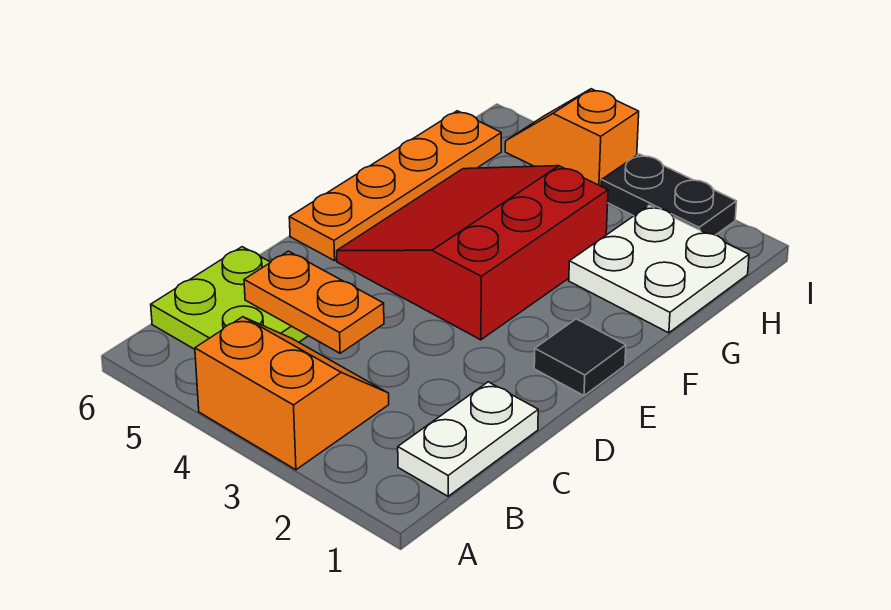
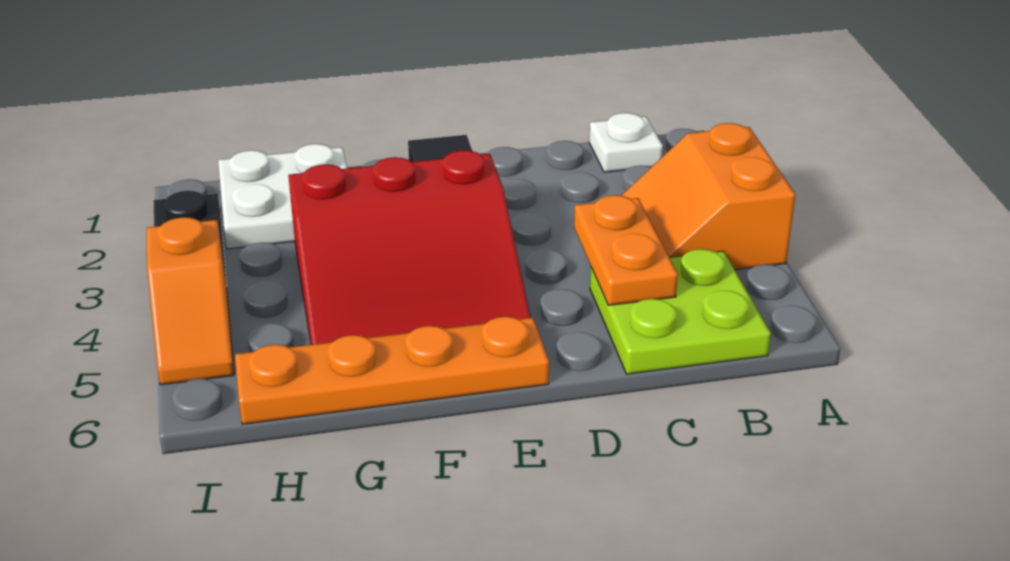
white plate B1:C1 level 1 -> white plate B1 level 1

